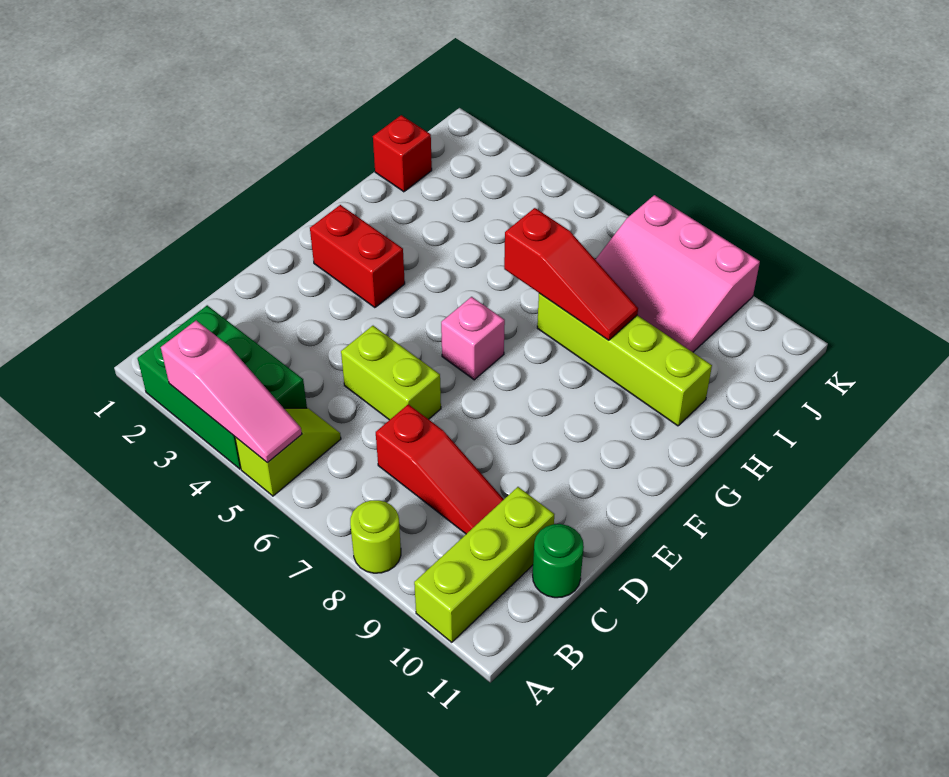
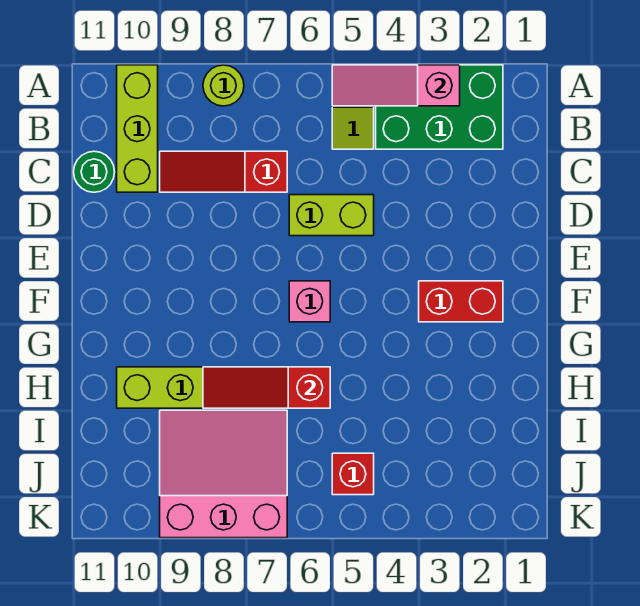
red brick I1 level 1 -> red brick J5 level 1

